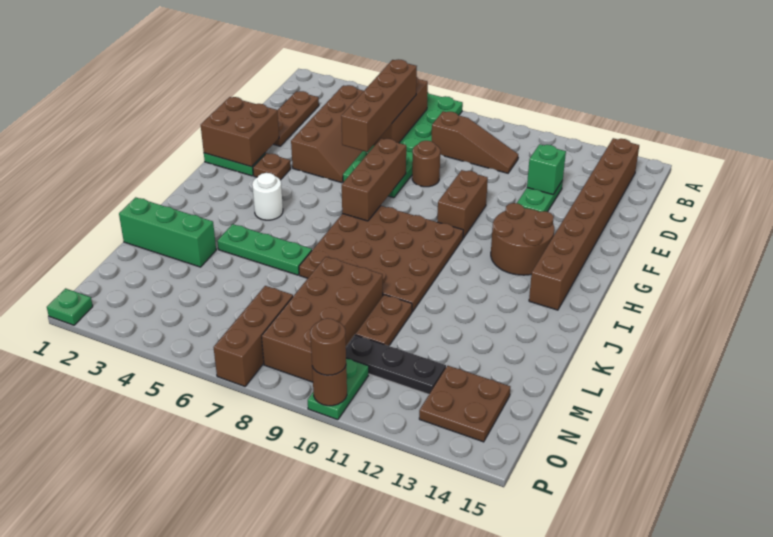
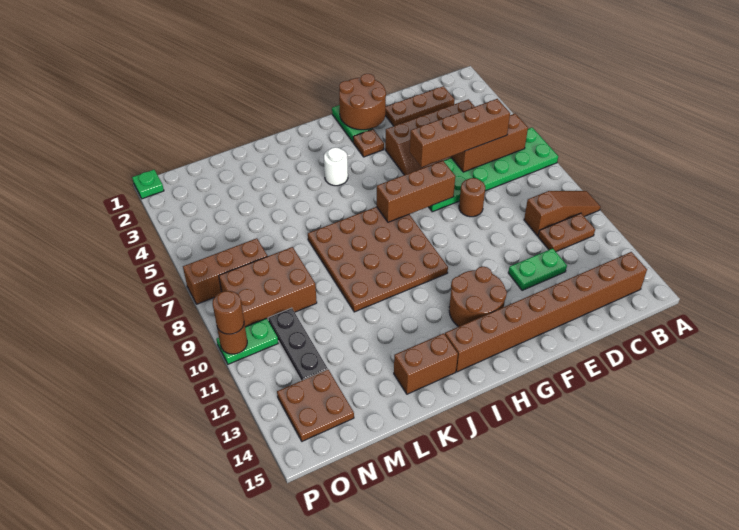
brown slope C8:C10 level 1 top 8 -> brown slope A10:C10 level 1 top C
green brick D12 level 2 -> none
brown brick F1:G2 level 2 -> brown round brick F1:G2 level 2
brown brick F10:G10 level 1 -> brown brick J14:K14 level 1
green plate K4:K6 level 1 -> none
green brick L1:L3 level 1 -> none
brown brick L8:O9 level 1 -> brown brick M8:O9 level 1
brown plate L10:M10 level 1 -> brown plate B11:C11 level 1

